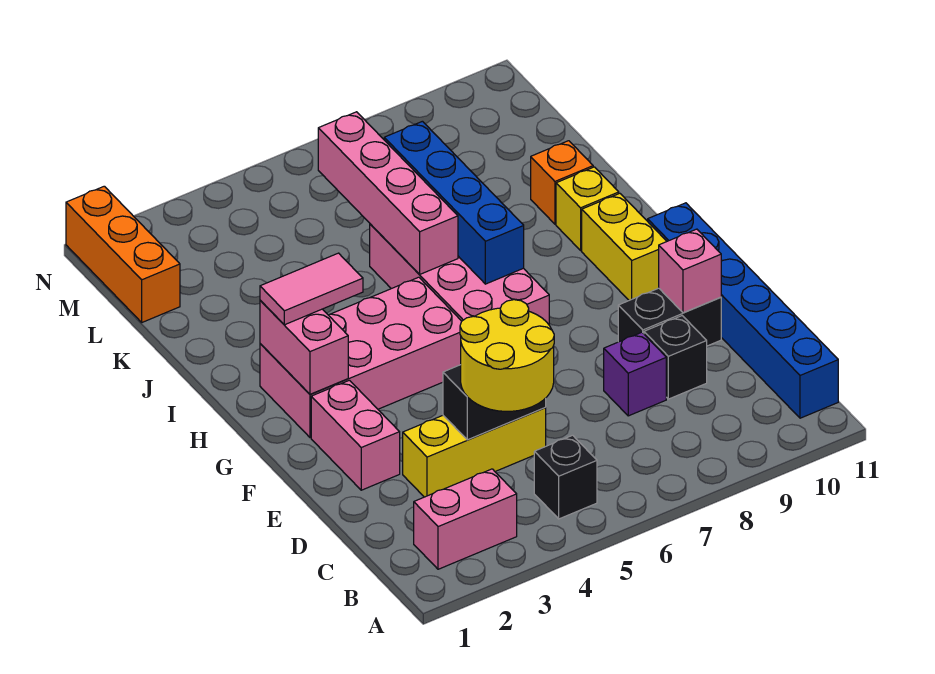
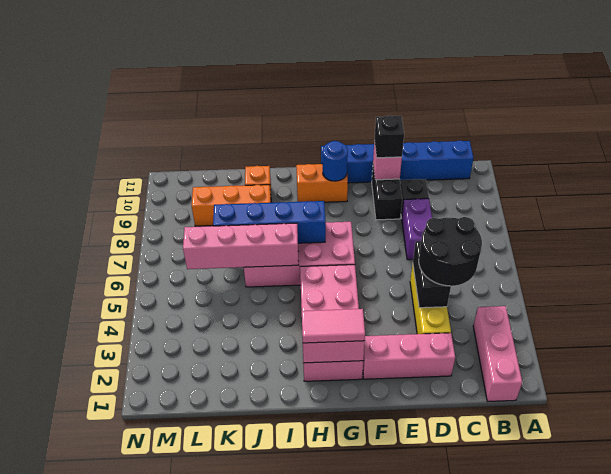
pink brick B2:B3 level 1 -> pink brick B1:B3 level 1
black brick B5 level 1 -> black brick E10 level 3
yellow round brick C4:D5 level 3 -> black round brick C4:D5 level 3
purple brick D8 level 1 -> purple brick D7:D8 level 1
pink brick E2:F2 level 1 -> pink brick D2:F2 level 1
yellow brick G10:H10 level 1 -> orange brick G10:H10 level 1
none -> blue round brick G10 level 2
pink tile H2:H3 level 3 -> pink tile G2:H2 level 3
yellow brick I10 level 1 -> none
orange brick L1:N1 level 1 -> orange brick J9:L9 level 1

